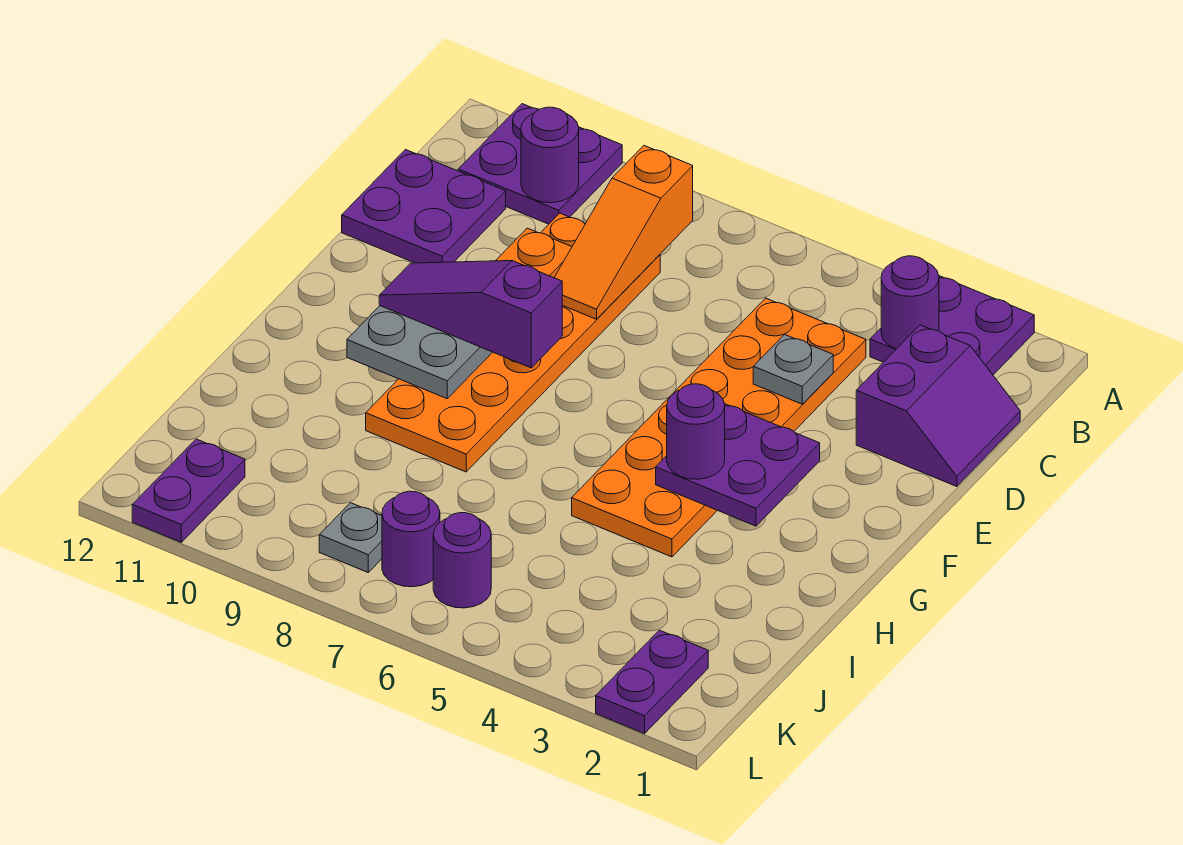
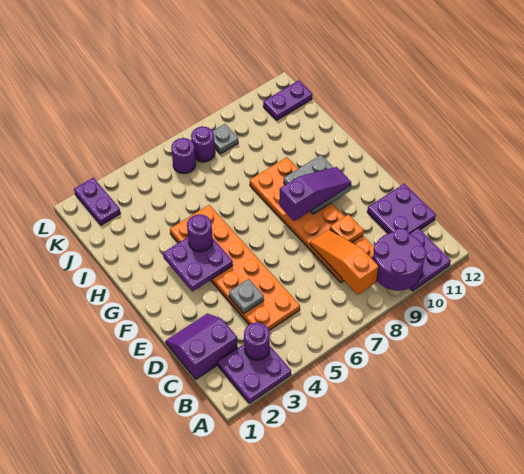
purple round brick B10 level 2 -> purple round brick A9:B10 level 2
purple slope C1:D2 level 1 top 2 -> purple slope C1:D2 level 1 top C
purple plate K11:L11 level 1 -> purple plate K11:K12 level 1

